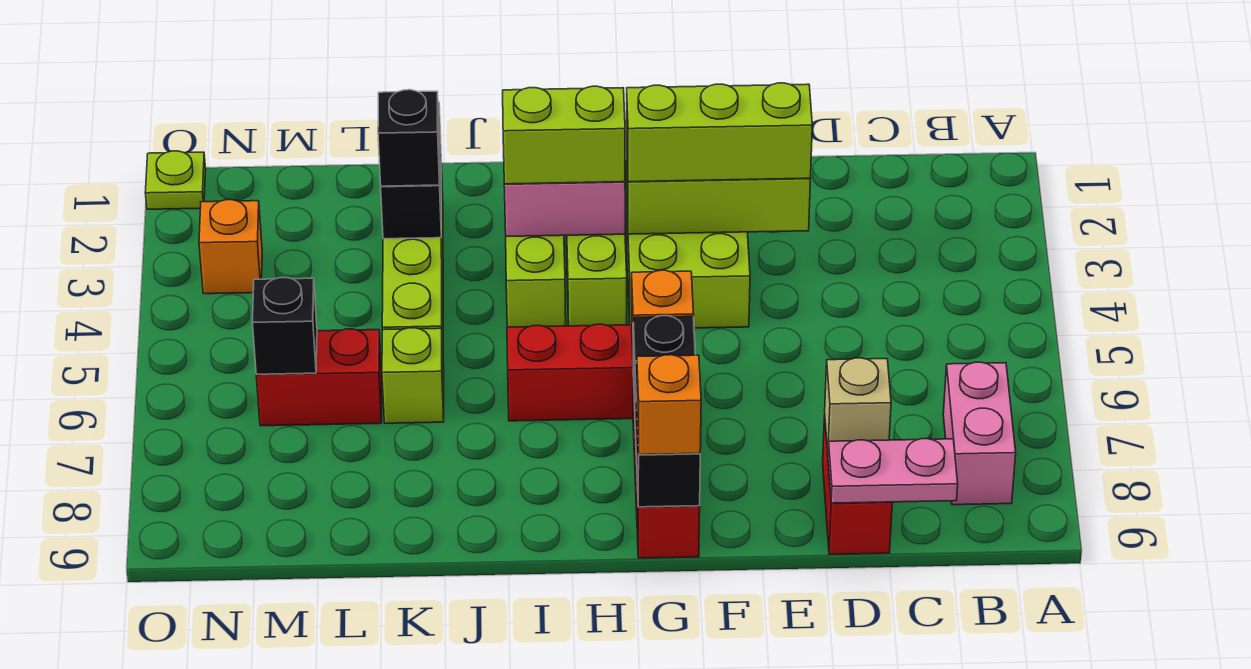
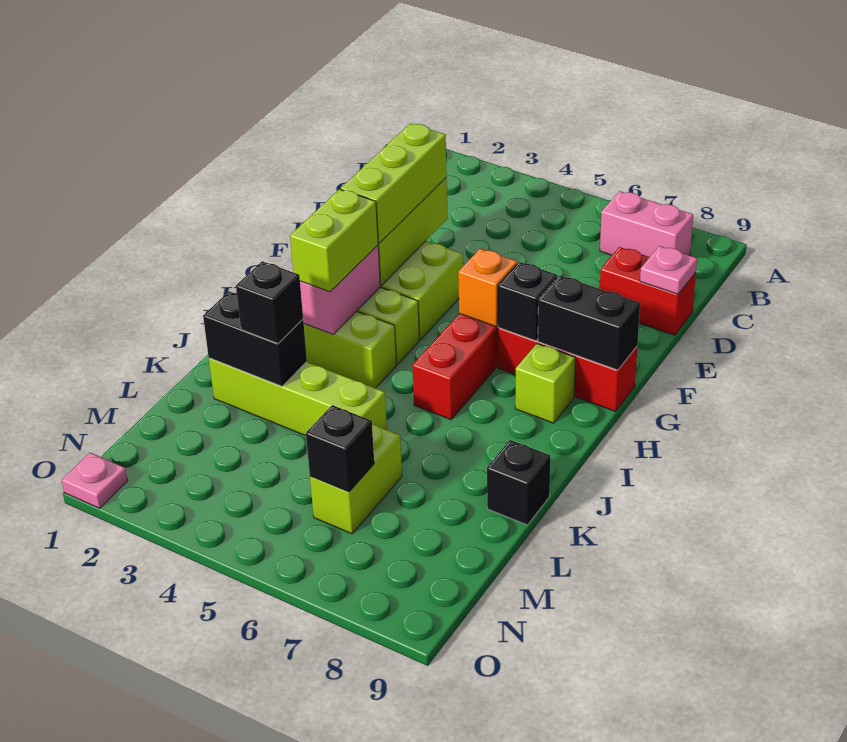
pink plate C9:D9 level 2 -> pink plate D9 level 2
tan brick D8 level 2 -> none
orange brick G9 level 3 -> none
lime brick K6 level 1 -> lime brick H8 level 1
none -> black brick K9 level 1
red brick L6:M6 level 1 -> lime brick L6:M6 level 1
orange brick N3 level 1 -> none
lime plate O1 level 1 -> pink plate O1 level 1

